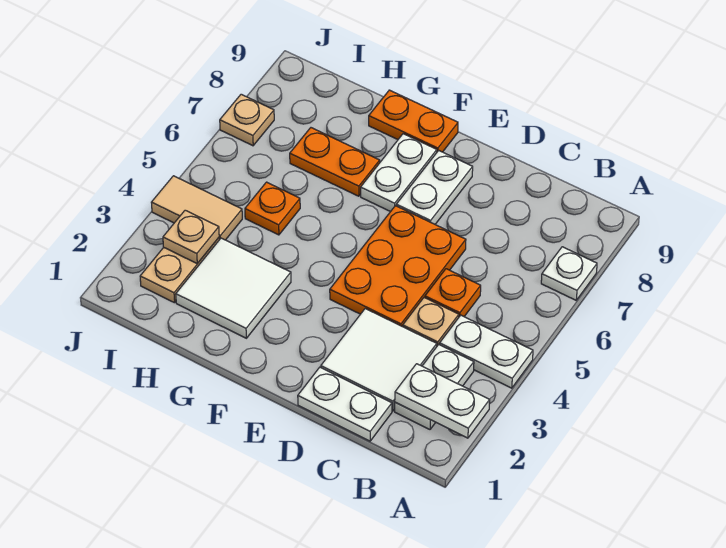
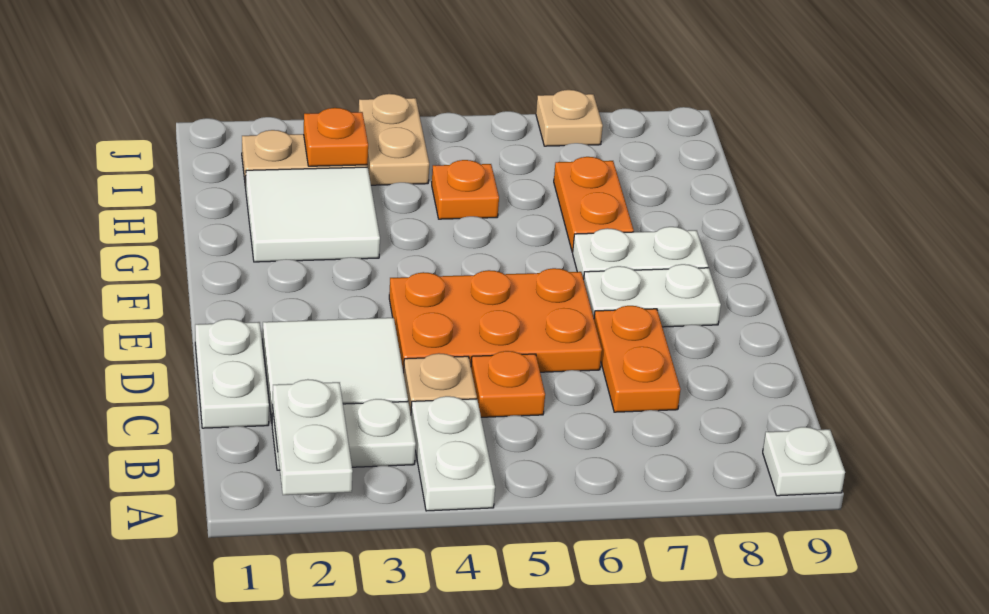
white plate A7 level 1 -> white plate A9 level 1
orange plate F9:G9 level 1 -> orange plate C7:D7 level 1
tan plate I3 level 2 -> orange plate I3 level 2
tan tile I4:J4 level 1 -> tan plate I4:J4 level 1

